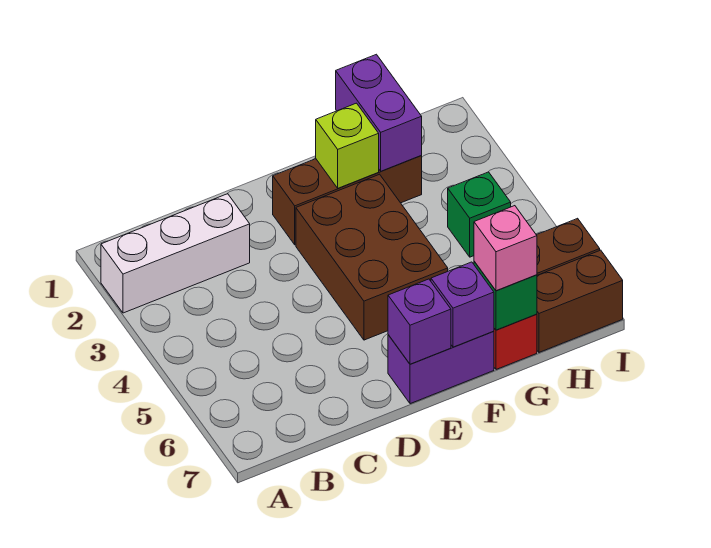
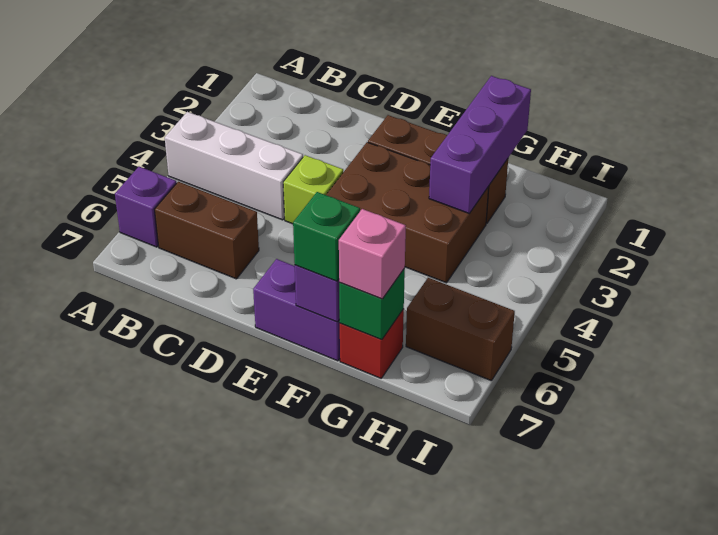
white brick A2:C2 level 1 -> white brick A4:C4 level 1
brown brick E3:F5 level 1 -> brown brick E3:G4 level 1
purple brick E7 level 2 -> purple brick A6 level 1
lime brick F2 level 2 -> lime brick D4 level 1
purple brick G1:G2 level 2 -> purple brick G1:G3 level 2
green brick H4 level 1 -> green brick F7 level 3
brown brick H7:I7 level 1 -> brown brick B6:C6 level 1

